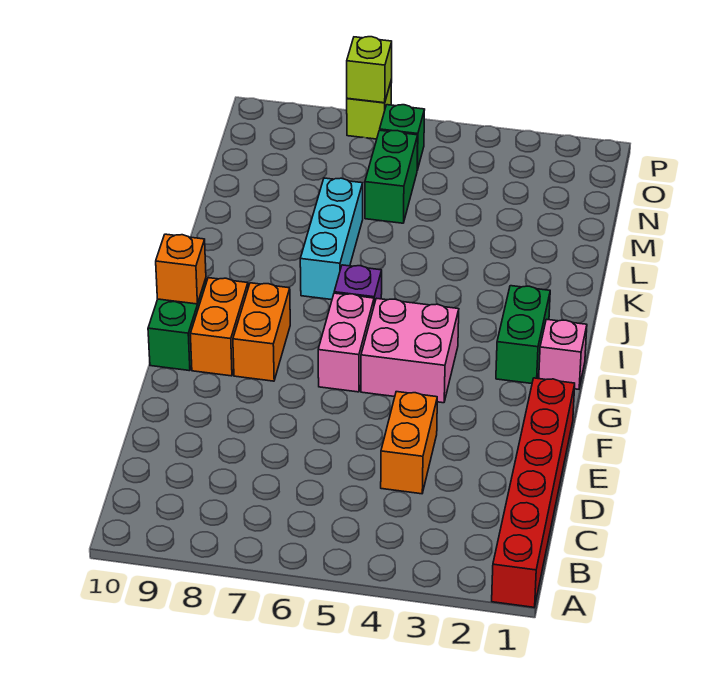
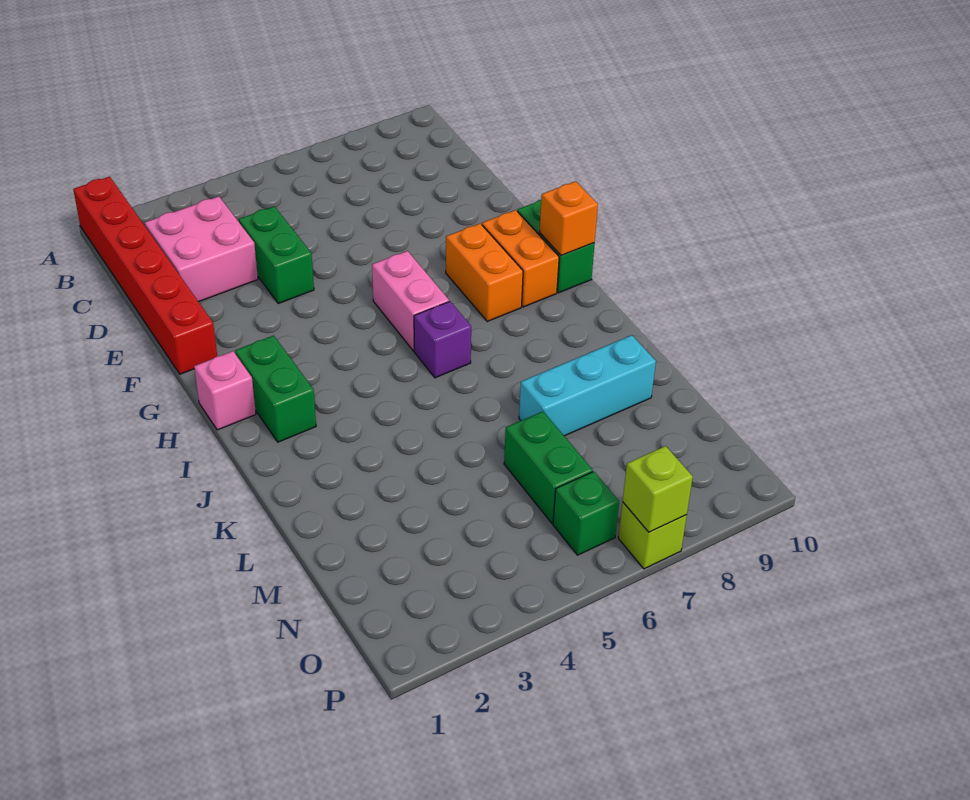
orange brick D4:E4 level 1 -> green brick D4:E4 level 1
pink brick G4:H5 level 1 -> pink brick C2:D3 level 1
cyan brick J7:L7 level 1 -> cyan brick L7:L9 level 1

